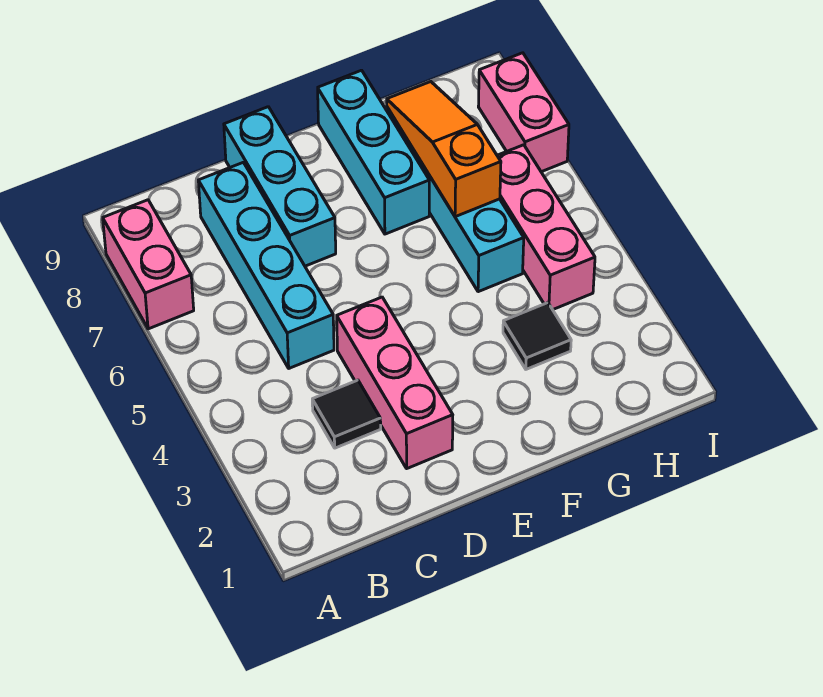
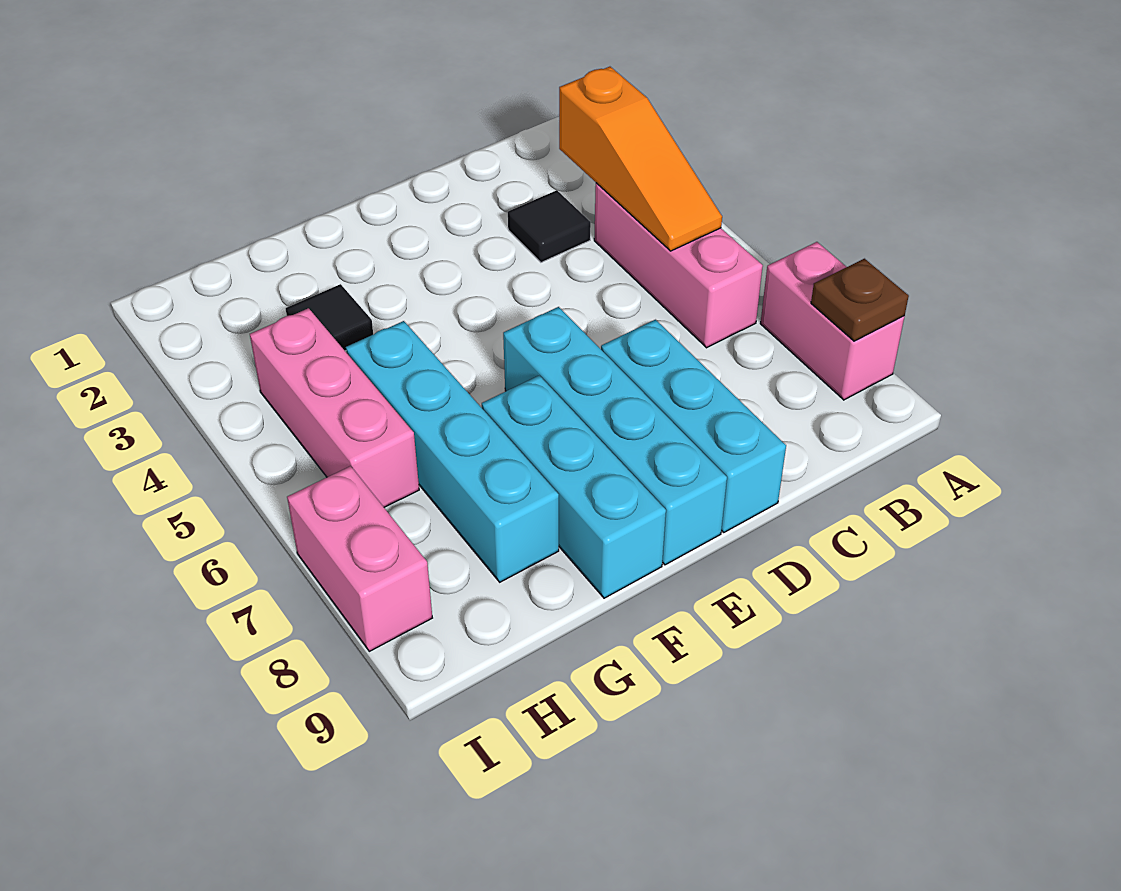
none -> brown plate A8 level 2
cyan brick C5:C8 level 1 -> cyan brick E6:E9 level 1
pink brick D2:D4 level 1 -> pink brick B4:B6 level 1
orange slope G6:G8 level 2 top 6 -> orange slope B3:B5 level 2 top 3

